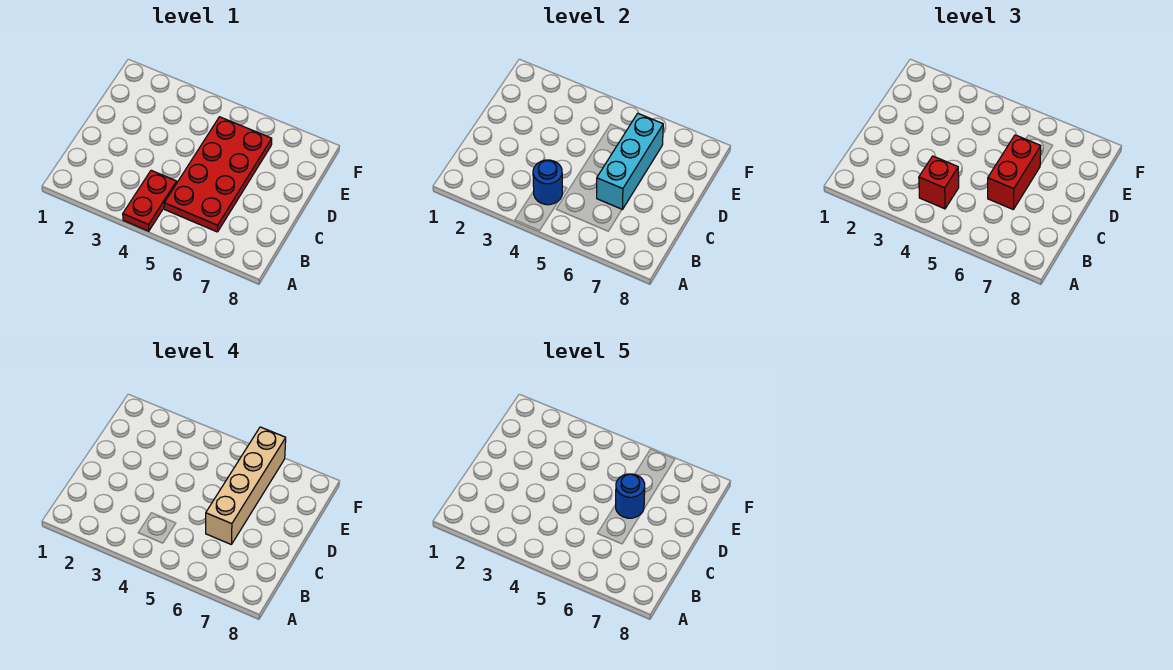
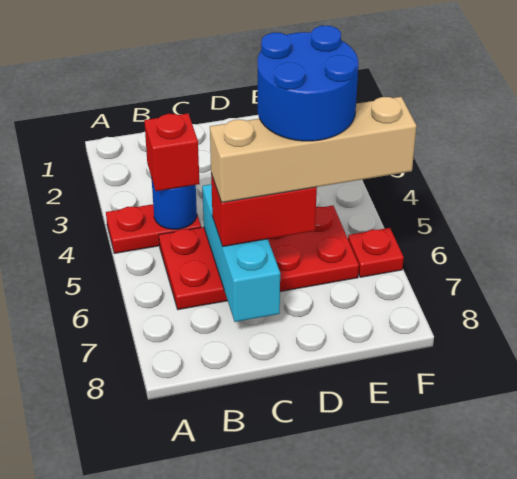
cyan brick C6:E6 level 2 -> cyan brick C5:C7 level 2
blue round brick D6 level 5 -> blue round brick D5:E6 level 5
none -> red plate F6 level 1

